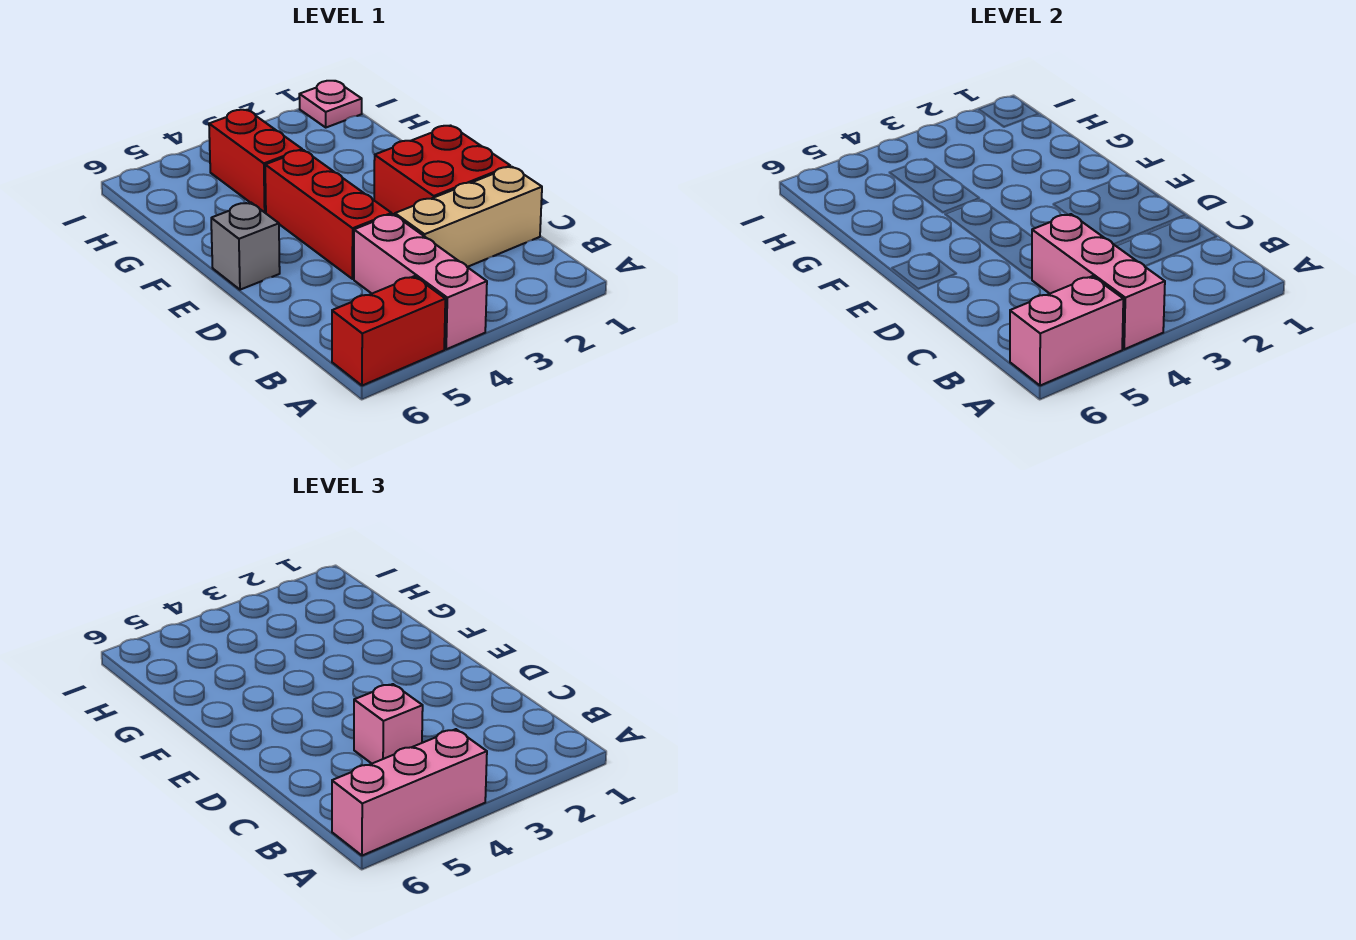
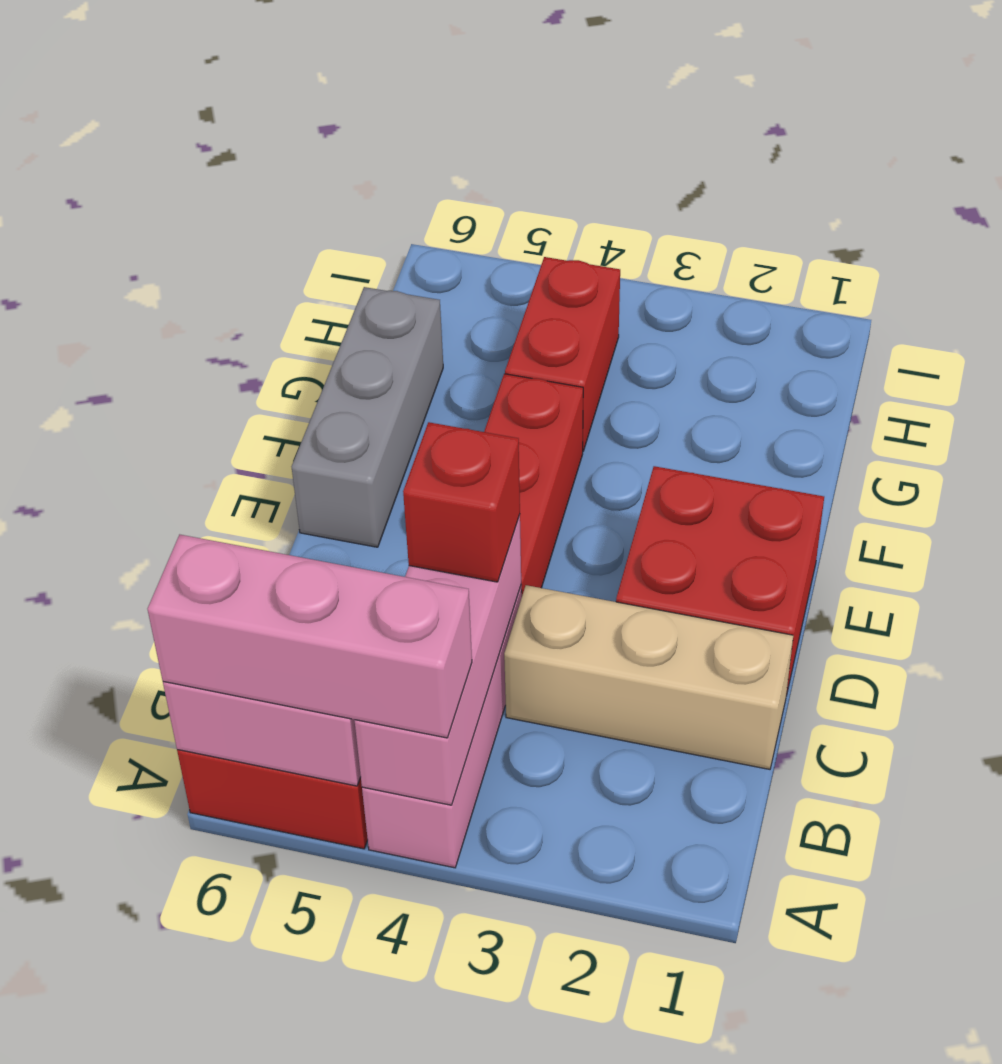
pink brick C4 level 3 -> red brick C4 level 3
grey brick E6 level 1 -> grey brick E6:G6 level 1
pink plate I1 level 1 -> none

